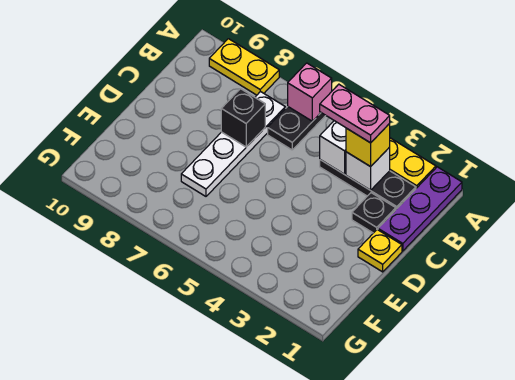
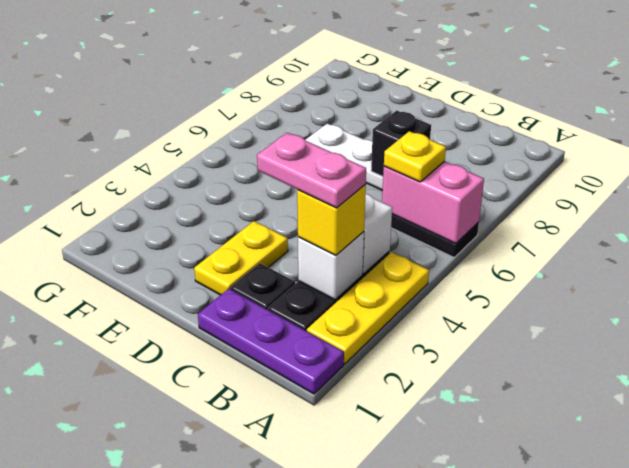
pink brick A6 level 2 -> pink brick A6:B6 level 2
yellow plate A8:A9 level 1 -> yellow plate D2:D3 level 1
pink plate B3:B4 level 4 -> pink plate B3:C3 level 4
yellow plate D1 level 1 -> yellow plate B6 level 3

